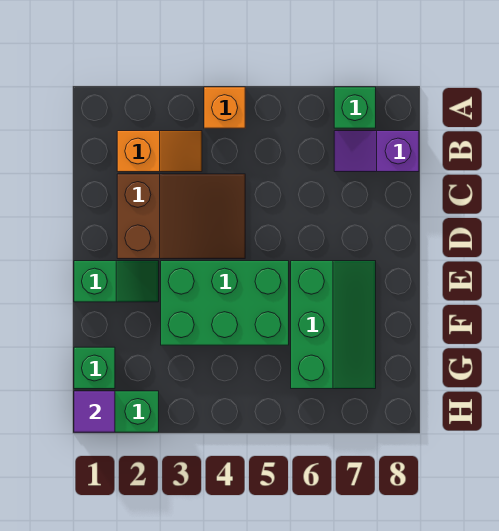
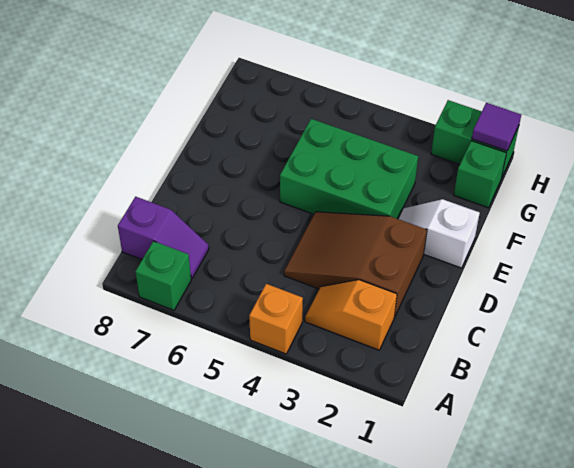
green slope E1:E2 level 1 top 1 -> white slope E1:E2 level 1 top 1
green slope E6:G7 level 1 top 6 -> none

